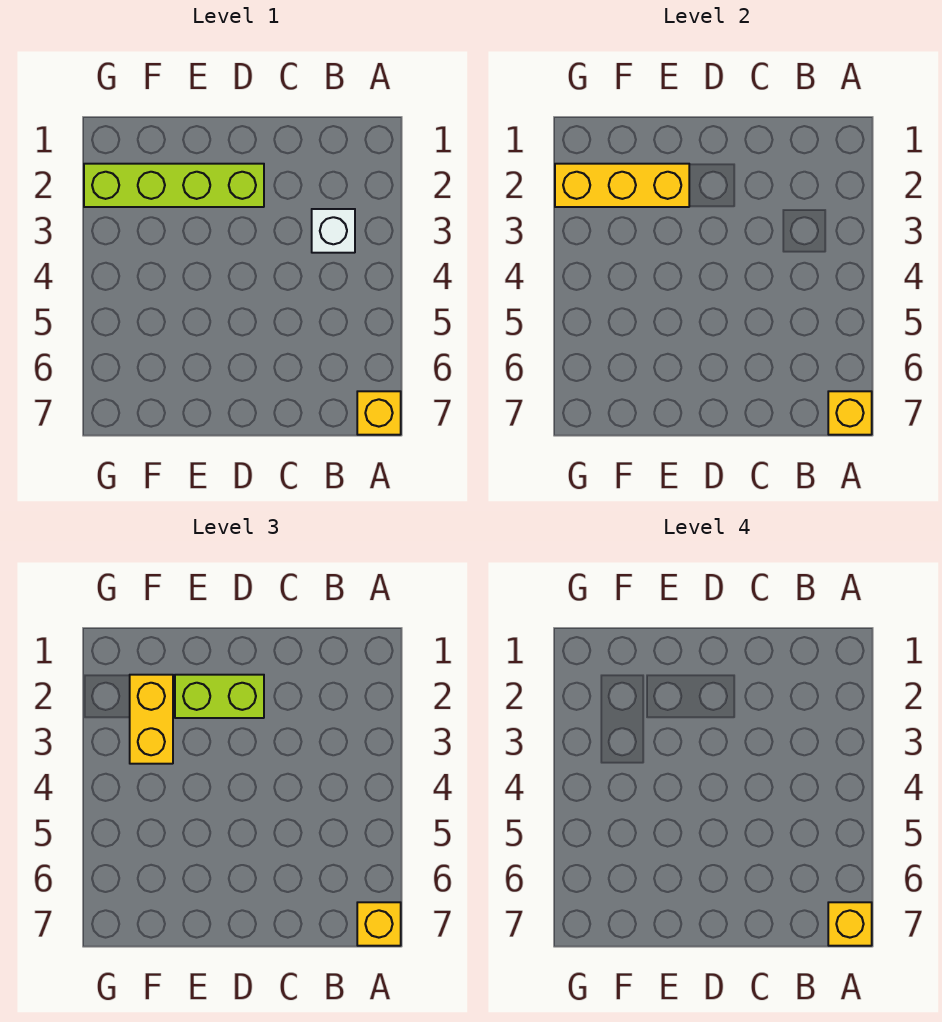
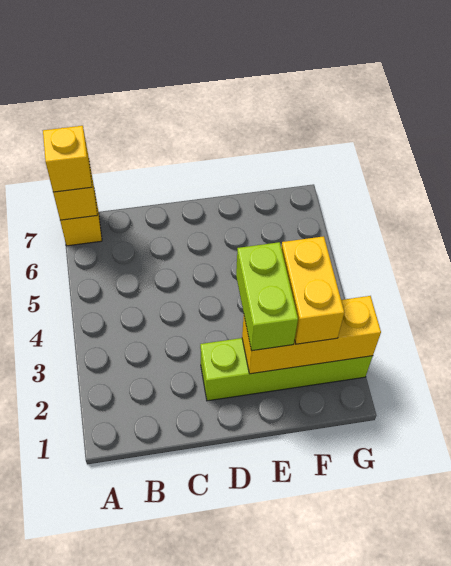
yellow brick A7 level 4 -> none
white brick B3 level 1 -> none
lime brick D2:E2 level 3 -> lime brick E2:E3 level 3

